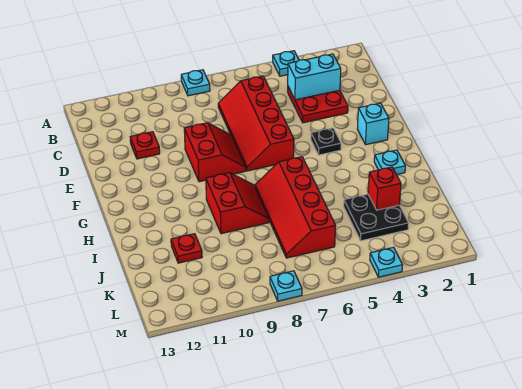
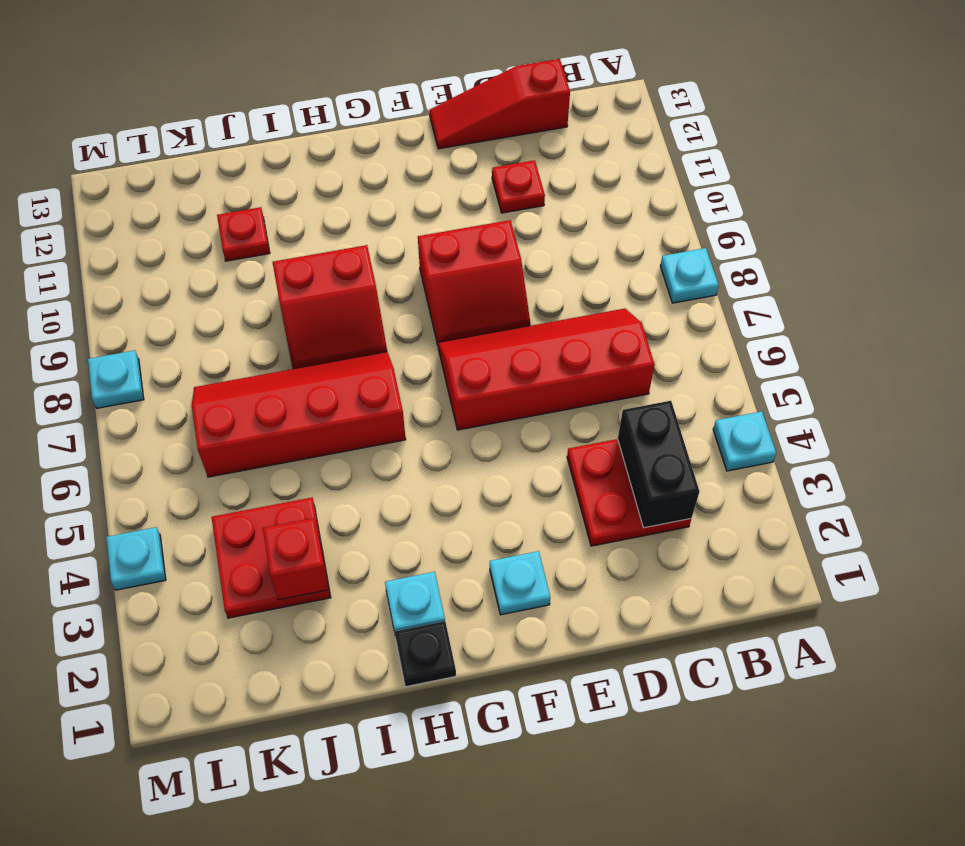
cyan brick C3:C4 level 2 -> black brick C3:C4 level 2
none -> red slope C13:E13 level 1 top C
cyan brick F2 level 1 -> cyan plate F2 level 1
black plate F4 level 1 -> black plate H1 level 1
black plate J3:K4 level 1 -> red plate J3:K4 level 1

